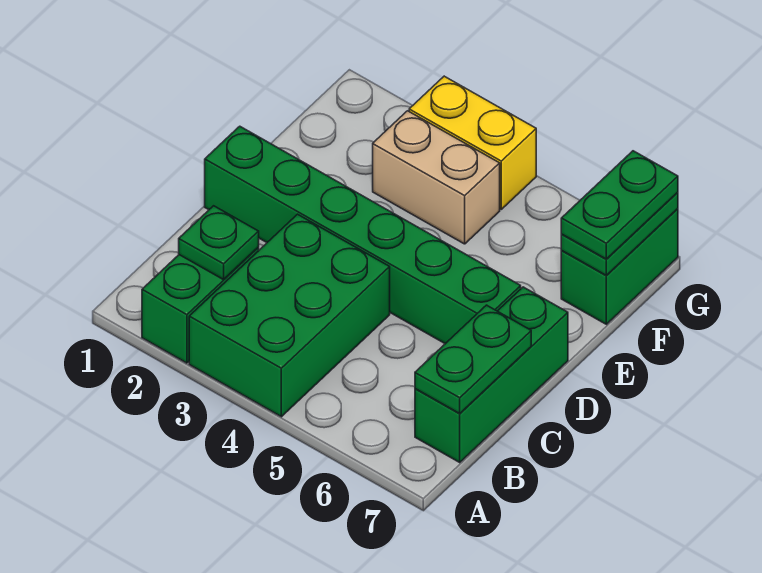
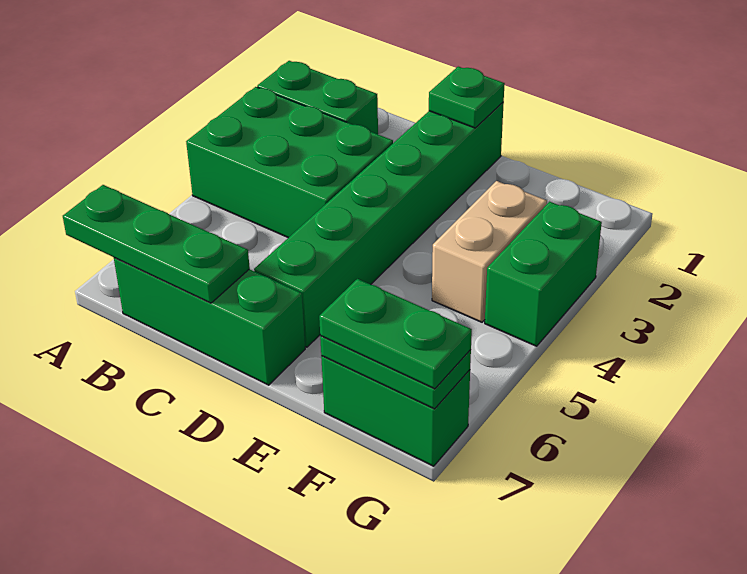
green plate B2 level 2 -> green plate D1 level 2
green plate B7:C7 level 2 -> green plate A7:C7 level 2
yellow brick G3:G4 level 1 -> green brick G3:G4 level 1

